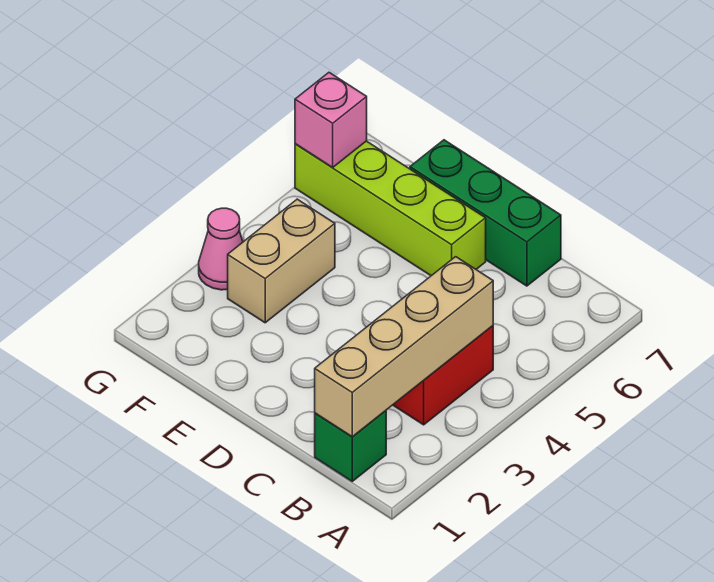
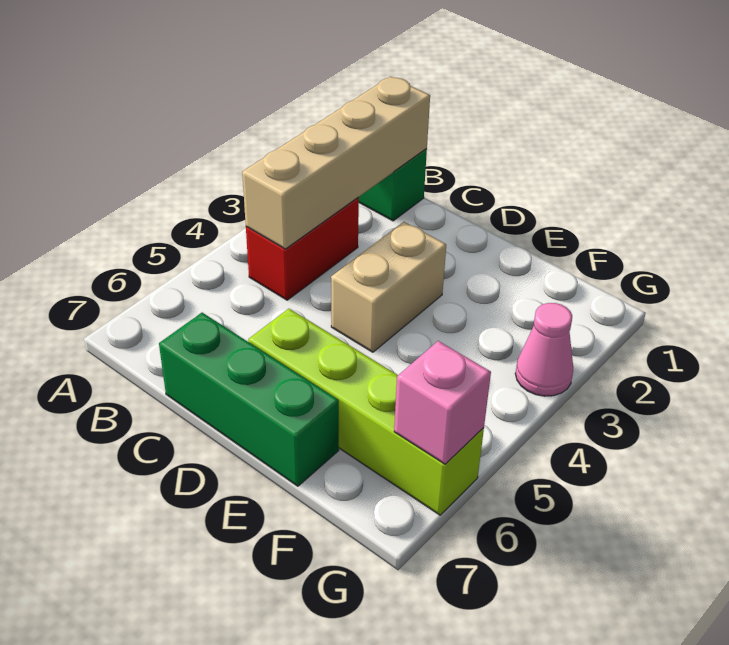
tan brick F3:F4 level 1 -> tan brick D3:D4 level 1

